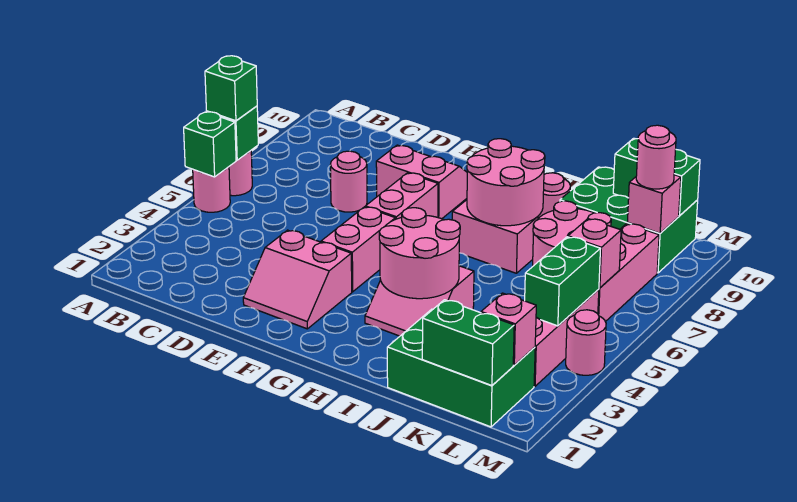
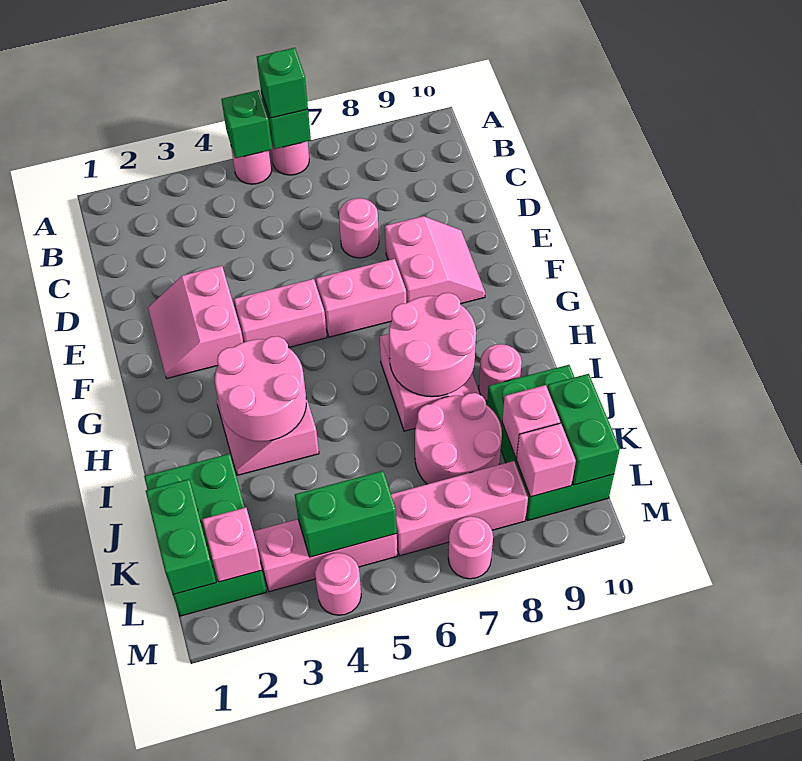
pink brick L6 level 2 -> pink brick K9 level 2
pink round brick L9 level 3 -> pink round brick M7 level 1

